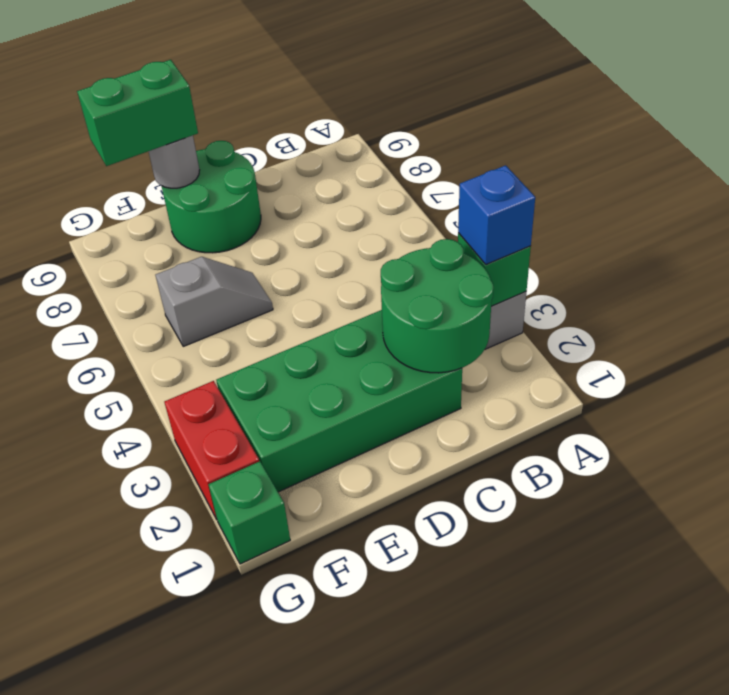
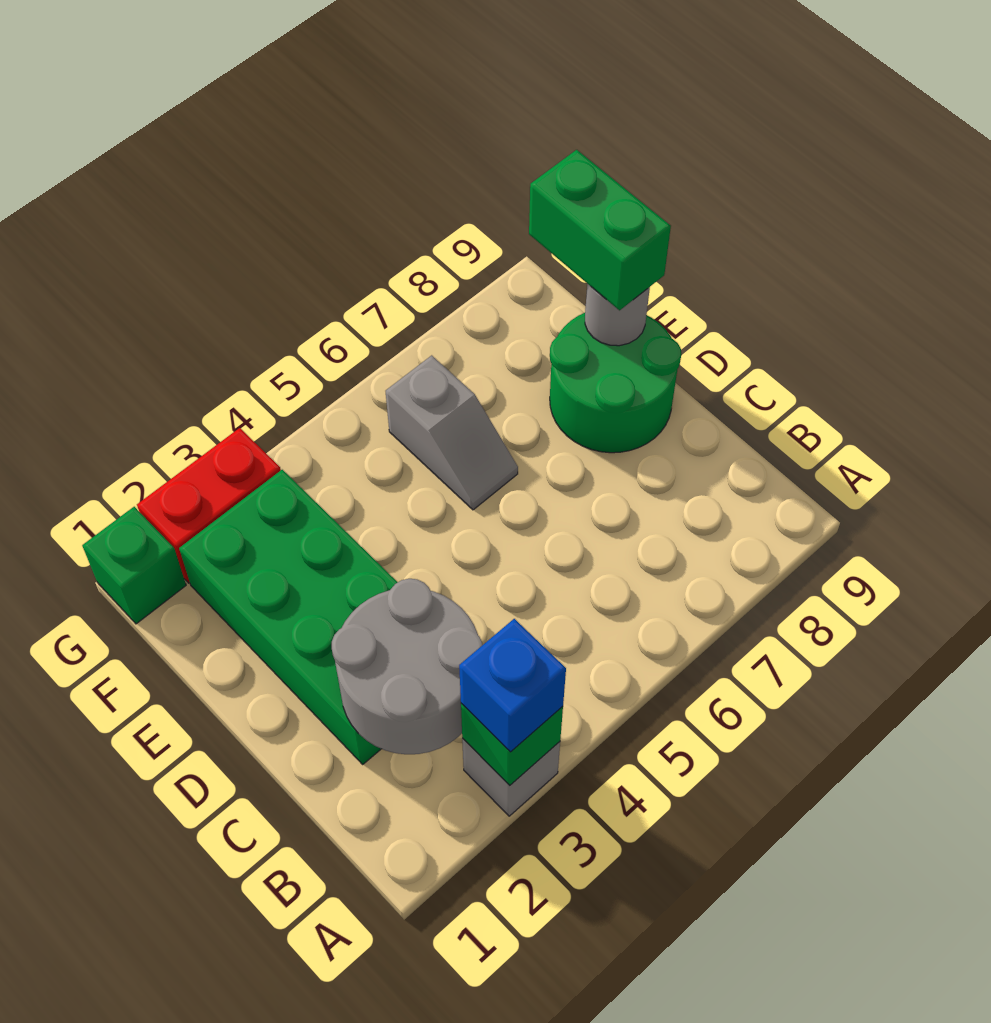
green round brick B2:C3 level 2 -> grey round brick B2:C3 level 2

